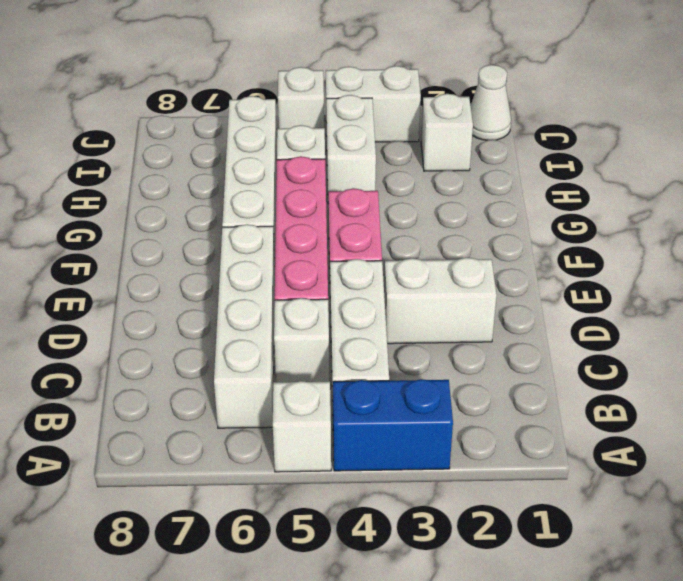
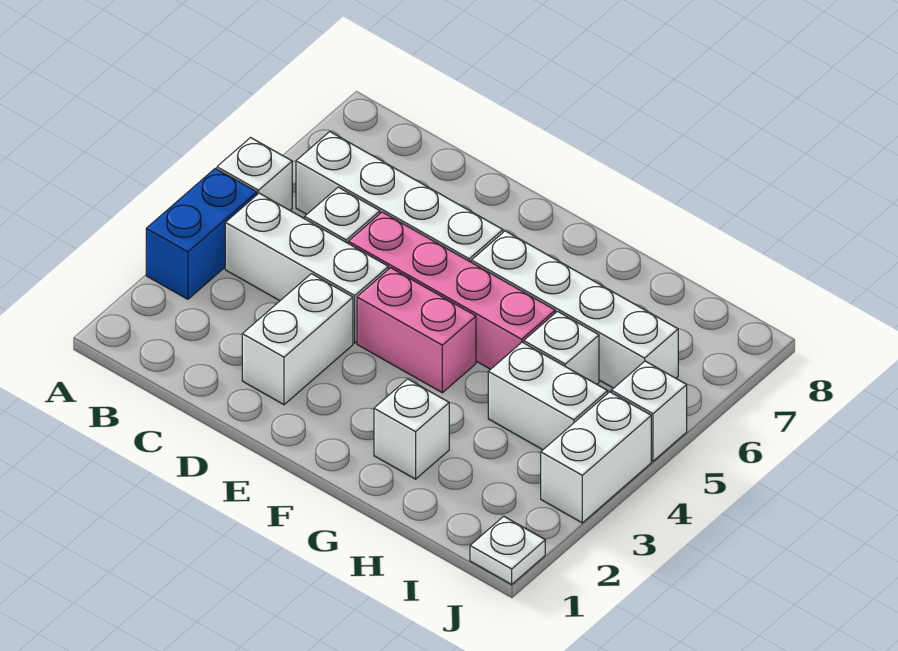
white brick I2 level 1 -> white brick G2 level 1
white cone J1 level 1 -> white plate J1 level 1

